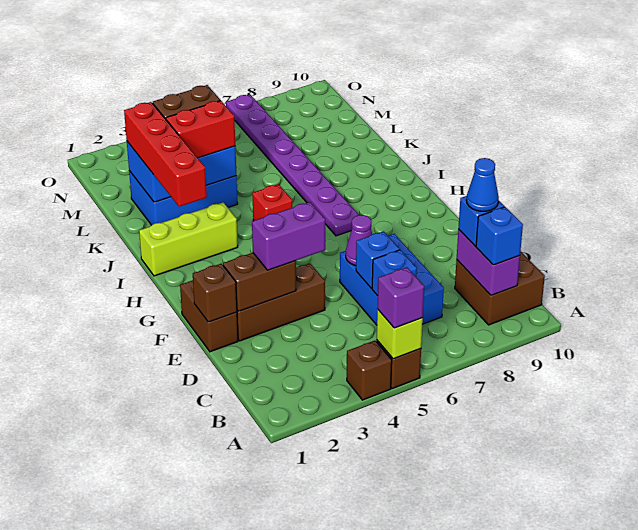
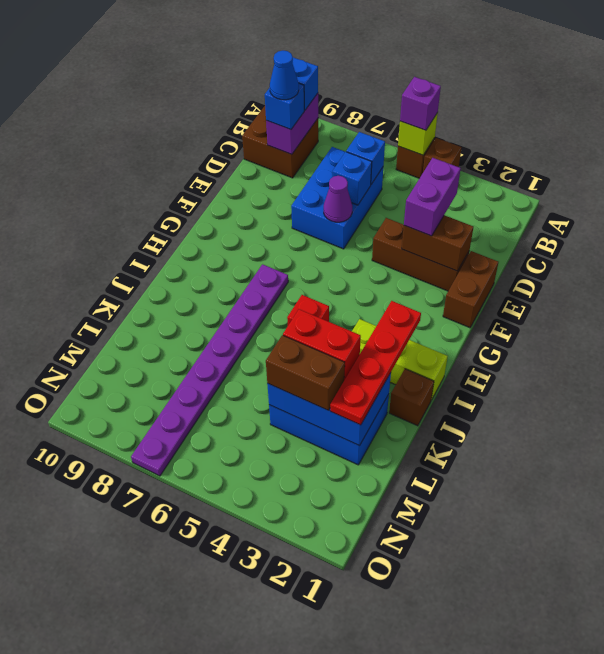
brown brick E1 level 2 -> brown brick J1 level 1
purple brick E3:E4 level 3 -> purple brick D3:E3 level 3
red brick I2:L2 level 3 -> red plate I2:L2 level 3

